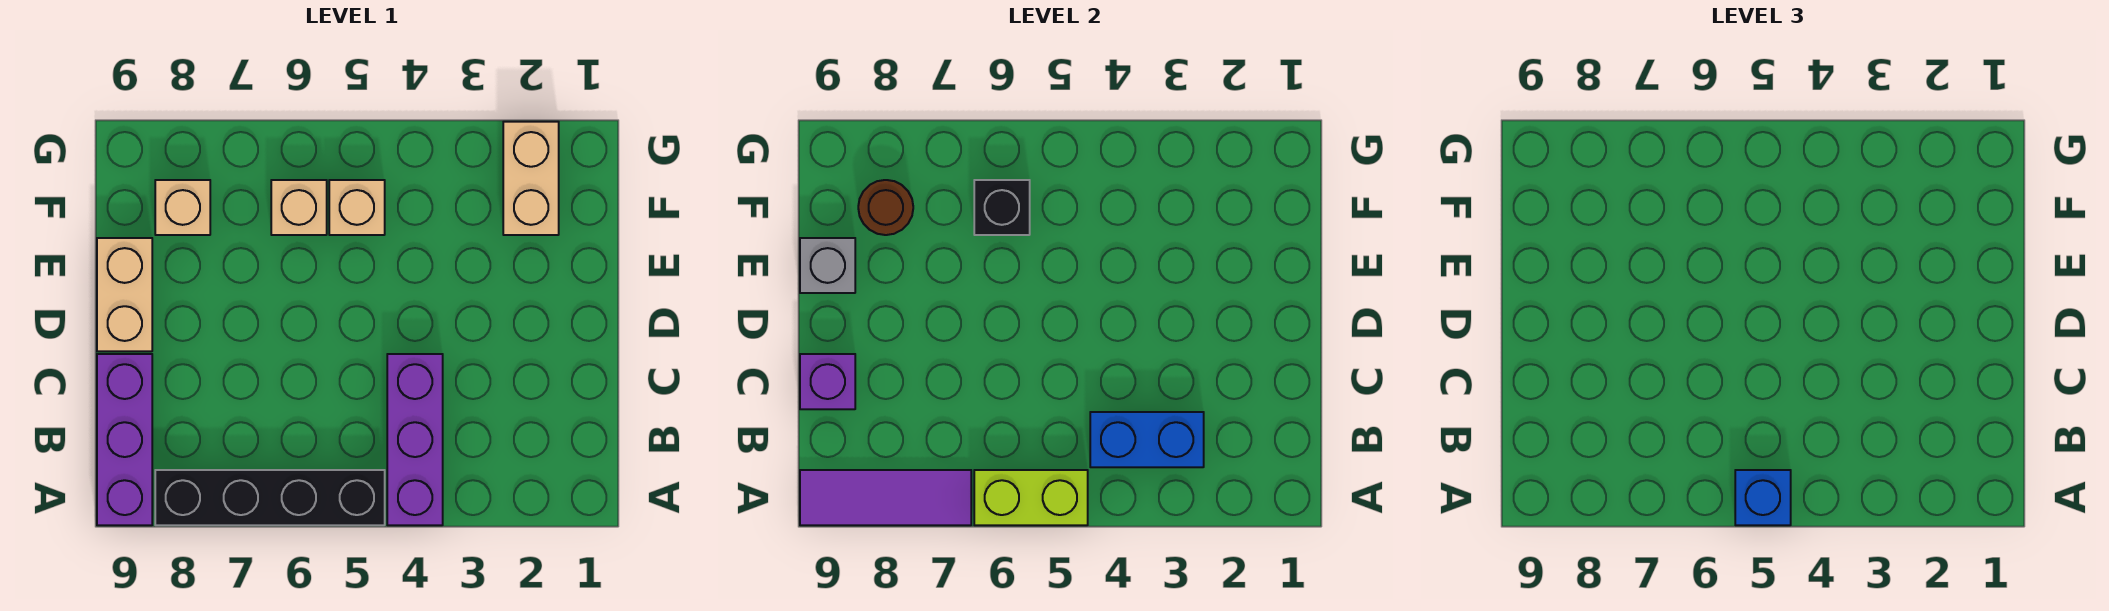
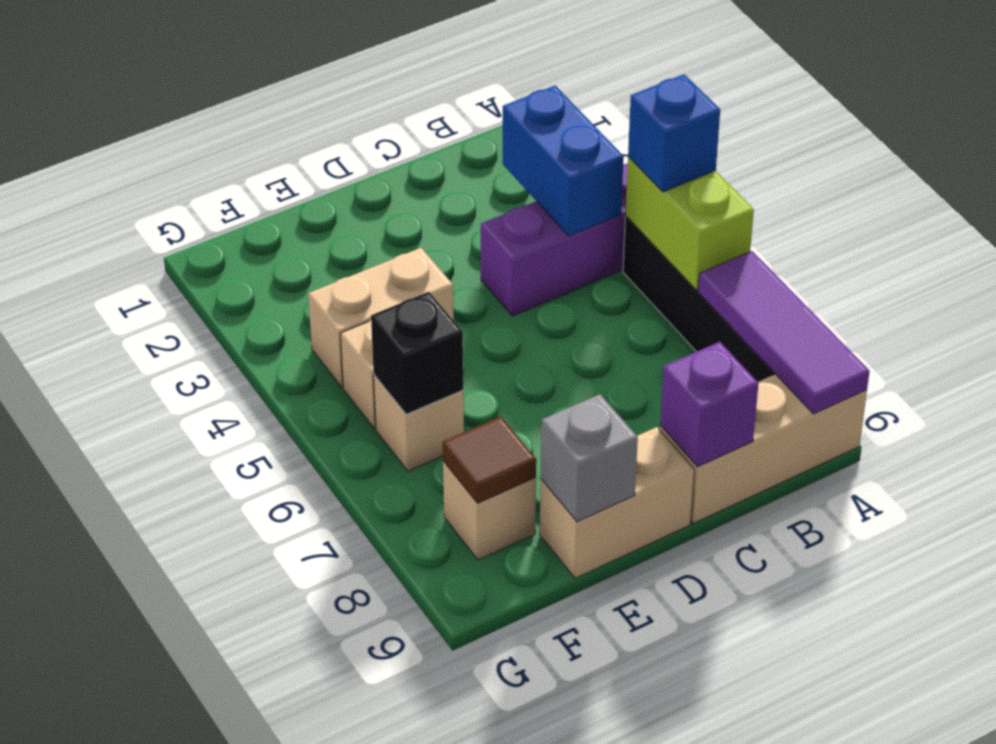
purple brick A9:C9 level 1 -> tan brick A9:C9 level 1
tan brick F2:G2 level 1 -> tan brick E4:F4 level 1
brown round brick F8 level 2 -> brown tile F8 level 2

